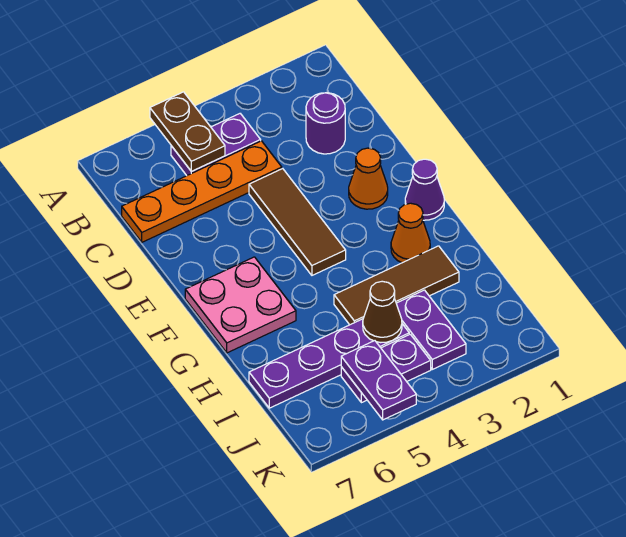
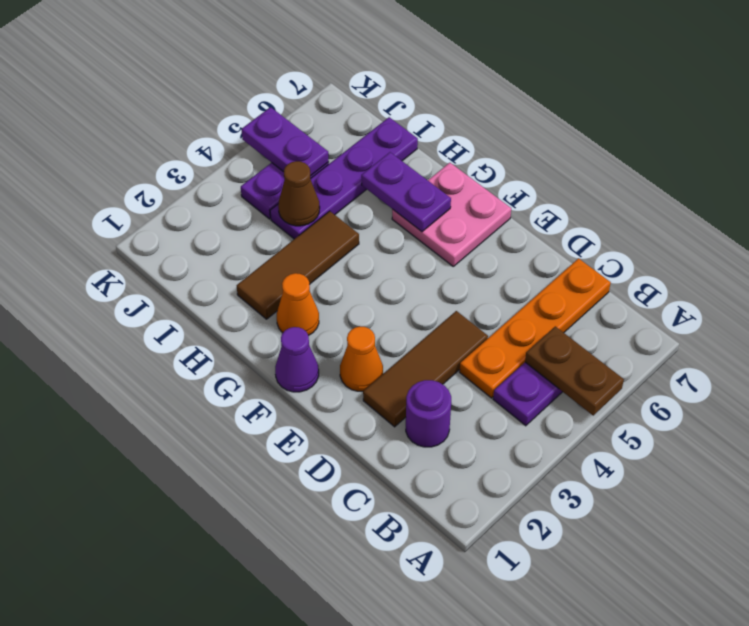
brown tile D4:F4 level 1 -> brown tile D2:D4 level 1
purple plate I3:J3 level 1 -> purple plate G6:H6 level 2

